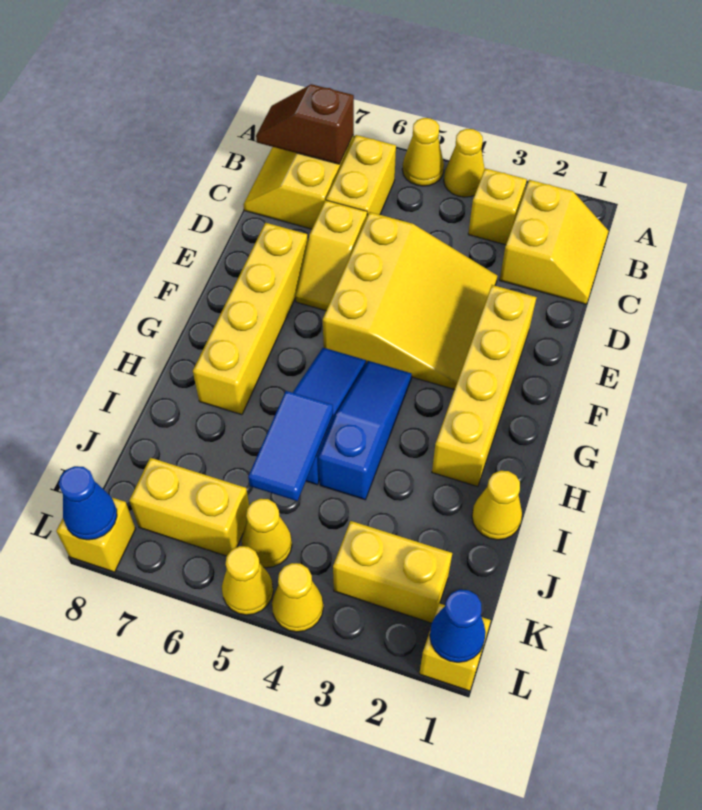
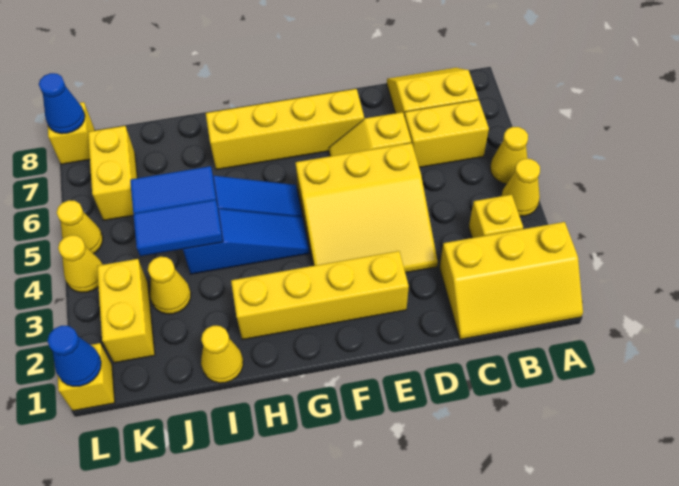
yellow slope B1:C2 level 1 top 2 -> yellow slope A1:C2 level 1 top 2
brown slope B7:B8 level 2 top 7 -> none
none -> blue tile I4:J4 level 2
yellow cone K5 level 1 -> yellow cone J3 level 1

